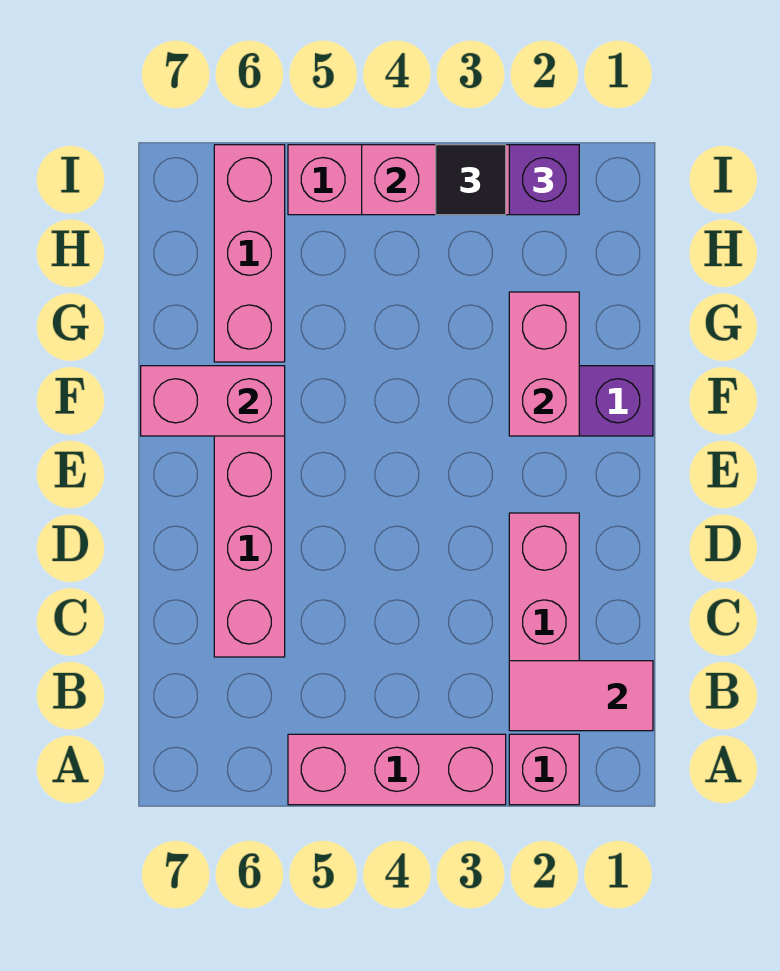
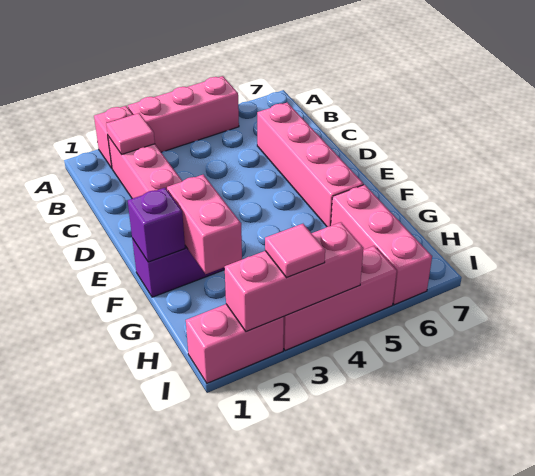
pink tile B1:B2 level 2 -> pink tile B2 level 2
pink brick F6:F7 level 2 -> pink brick I1:I2 level 1
purple brick I2 level 3 -> purple brick F1 level 2
black tile I3 level 3 -> pink tile I3 level 3

